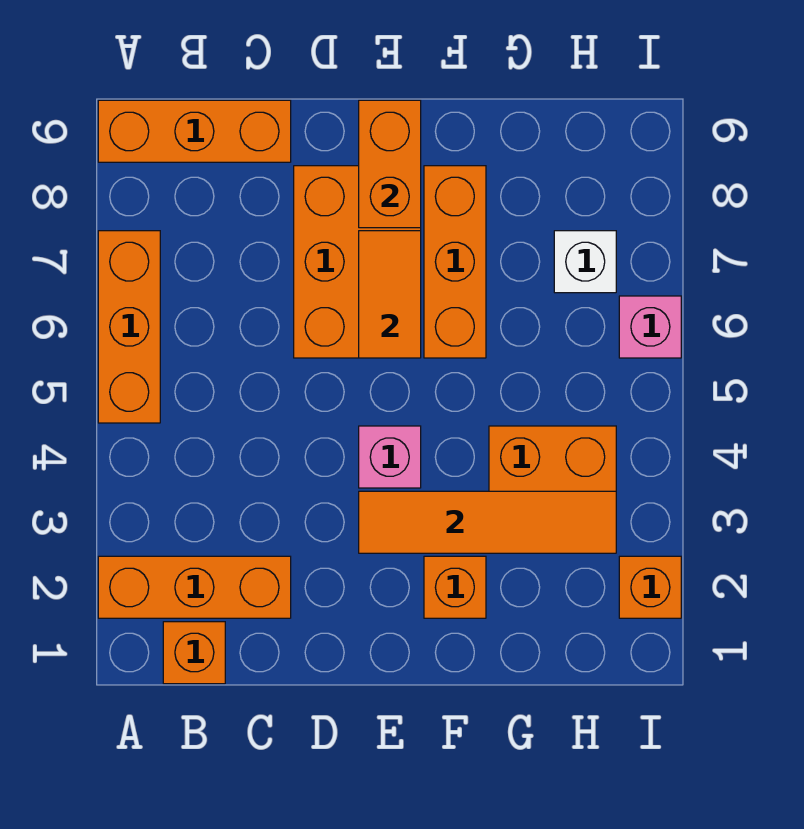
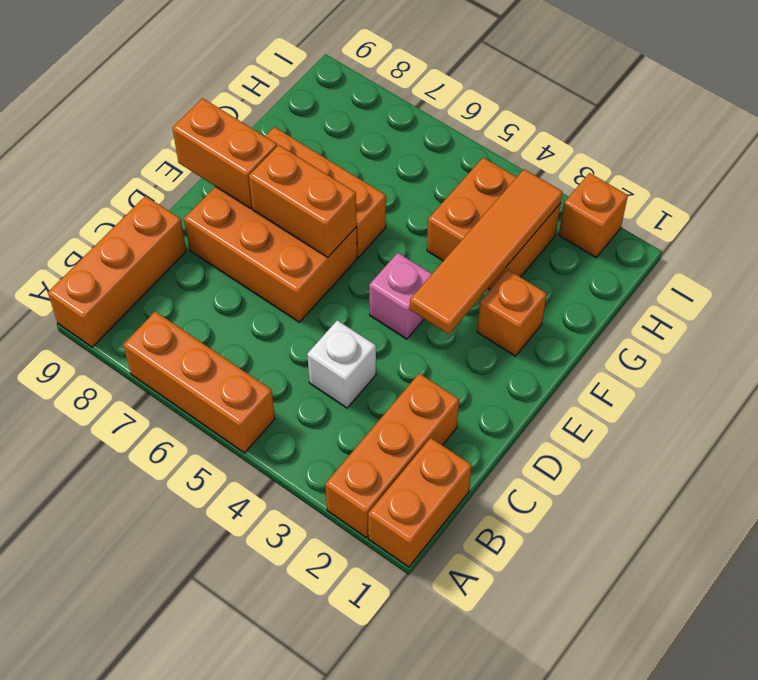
orange brick B1 level 1 -> orange brick A1:B1 level 1
orange tile E6:E7 level 2 -> orange brick E6:E7 level 2
white brick H7 level 1 -> white brick C4 level 1
pink brick I6 level 1 -> none

